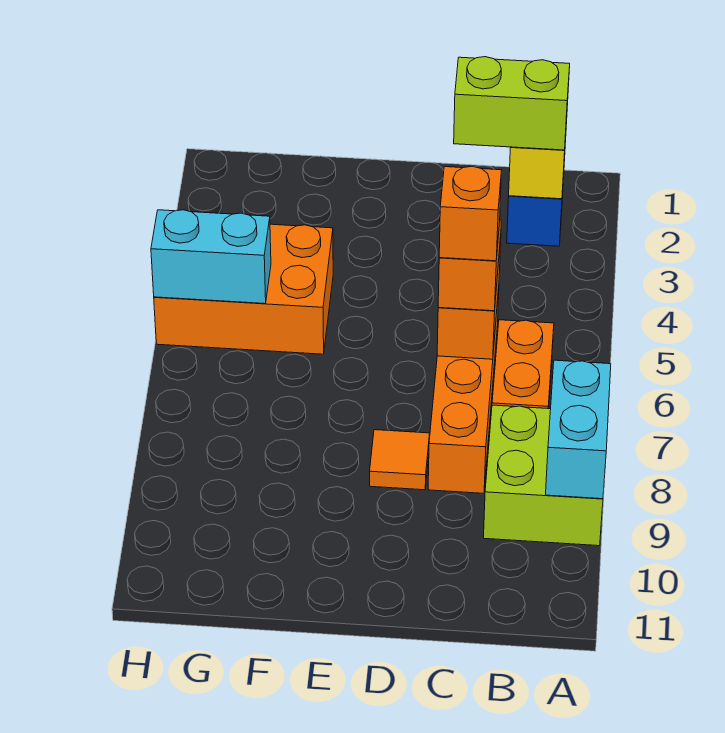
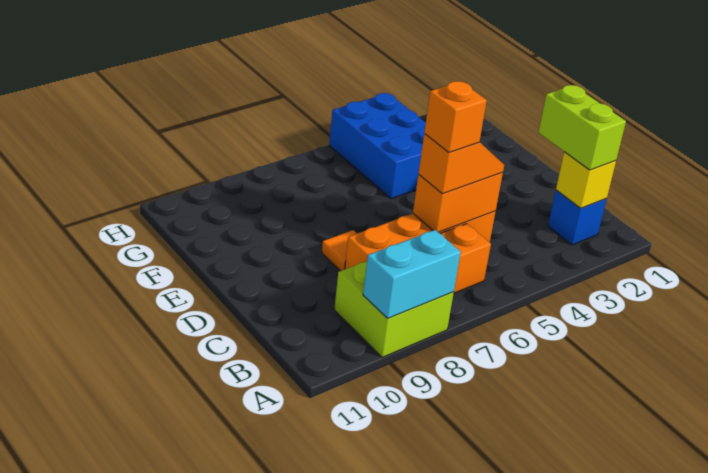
orange brick F4:H5 level 1 -> blue brick F4:H5 level 1
cyan brick G5:H5 level 2 -> none

